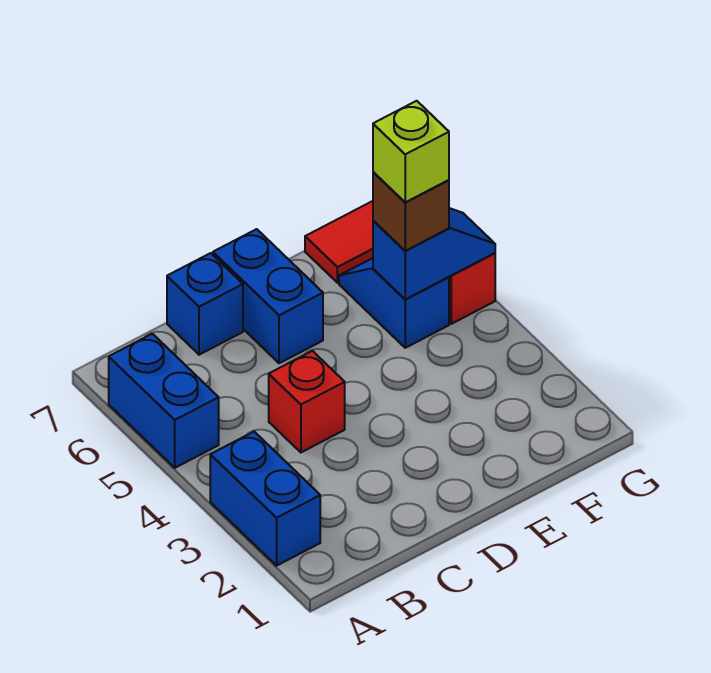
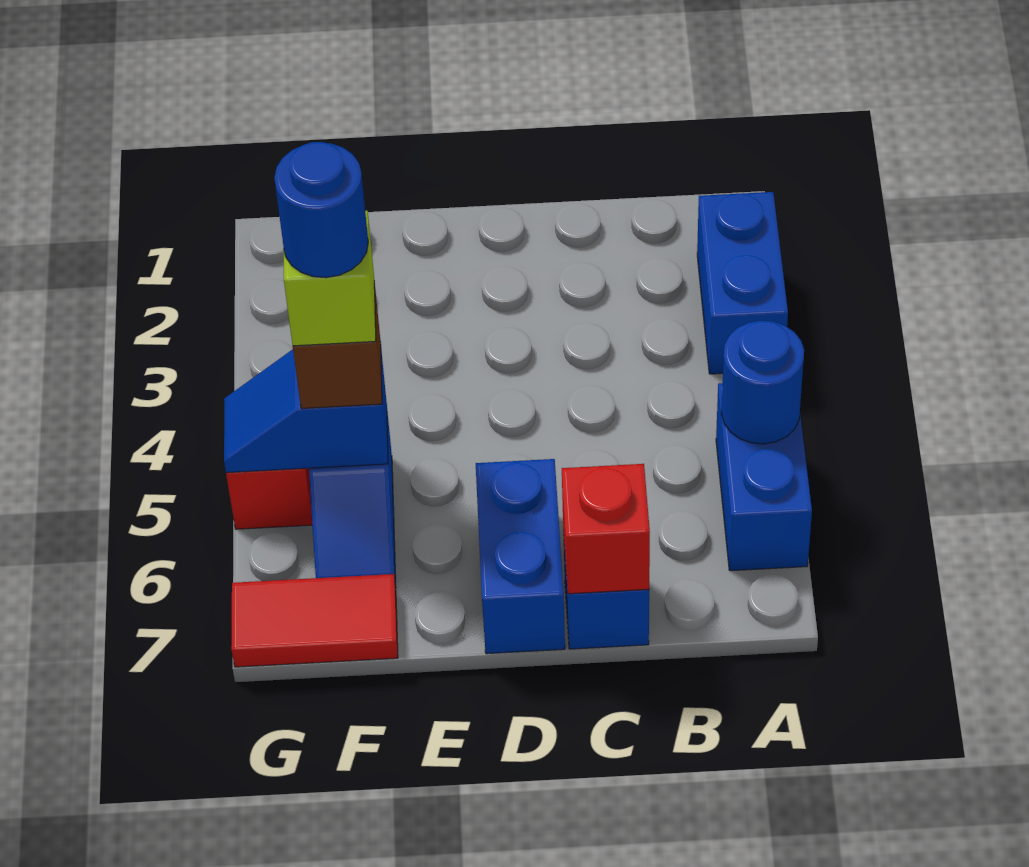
none -> blue round brick A5 level 2
red brick C4 level 1 -> red brick C7 level 2
none -> blue round brick F5 level 5

